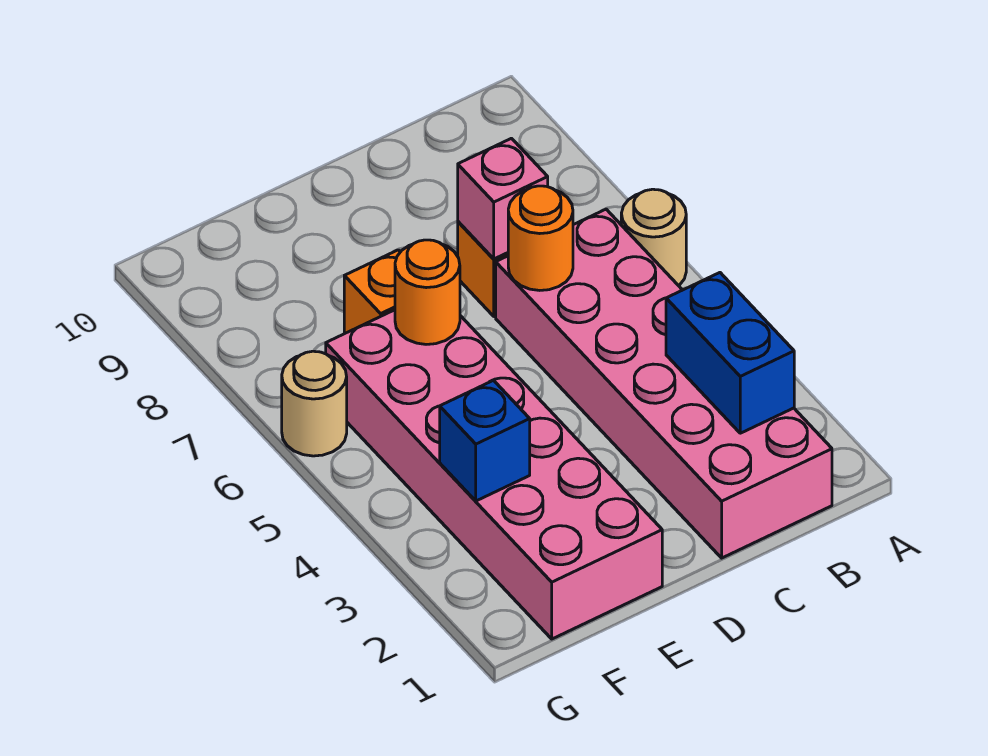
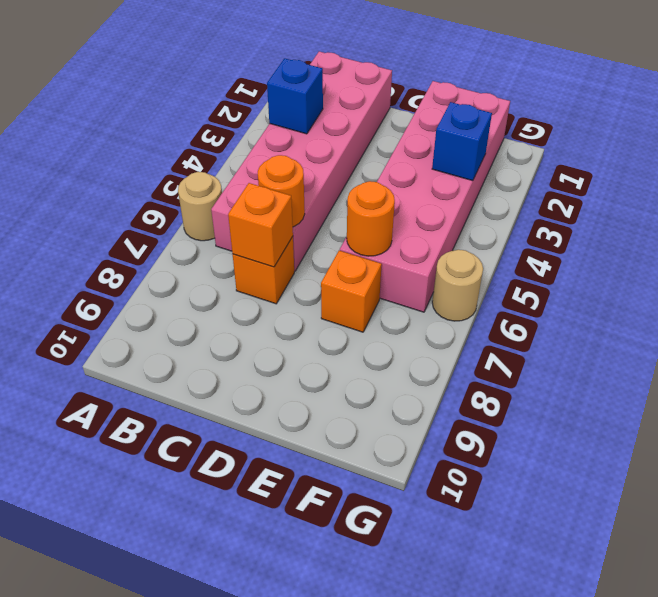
blue brick B2:B3 level 2 -> blue brick B3 level 2
pink brick C7 level 2 -> orange brick C7 level 2

